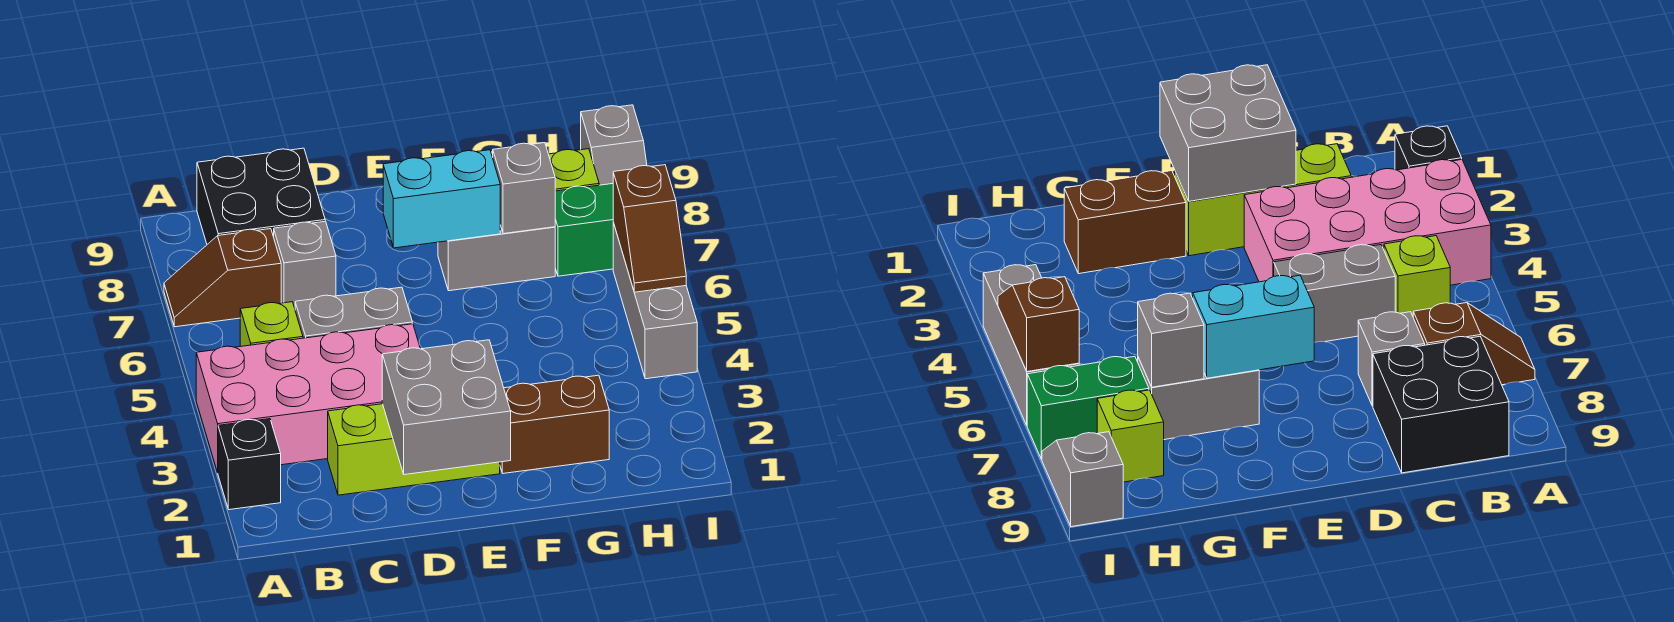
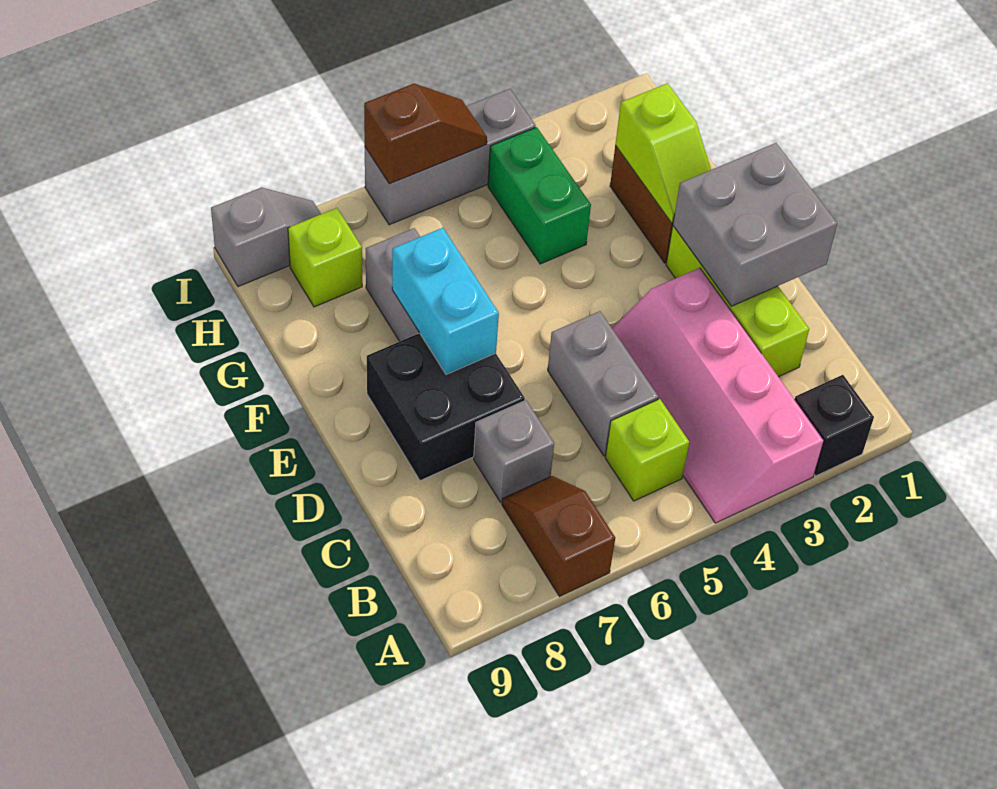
pink brick A3:D4 level 1 -> pink slope A3:D4 level 1 top 3
brown slope A7:B7 level 1 top B -> brown slope A7:B7 level 1 top A
black brick B8:C9 level 1 -> black brick D7:E8 level 1
none -> lime slope F2:G2 level 2 top G
grey brick G7 level 2 -> none
green brick H7:I7 level 1 -> green brick G4:H4 level 1

